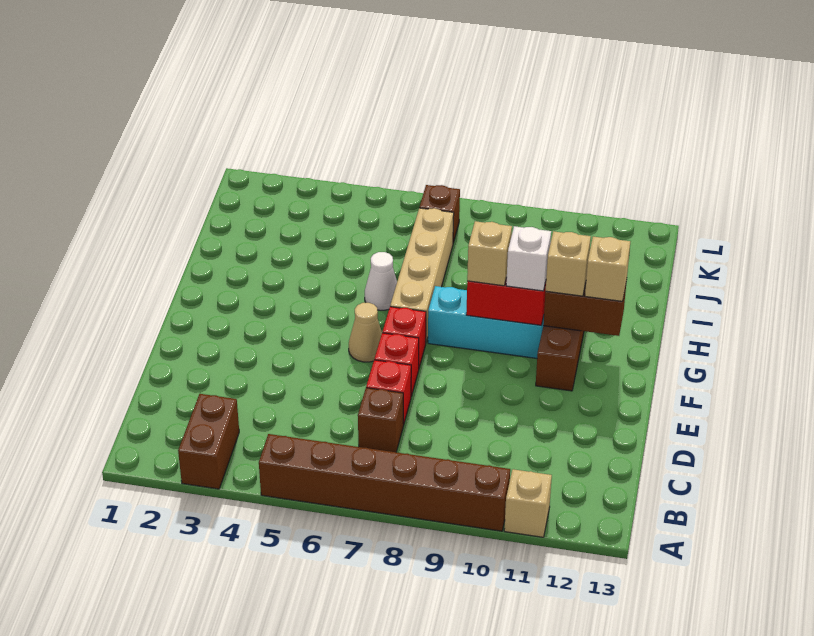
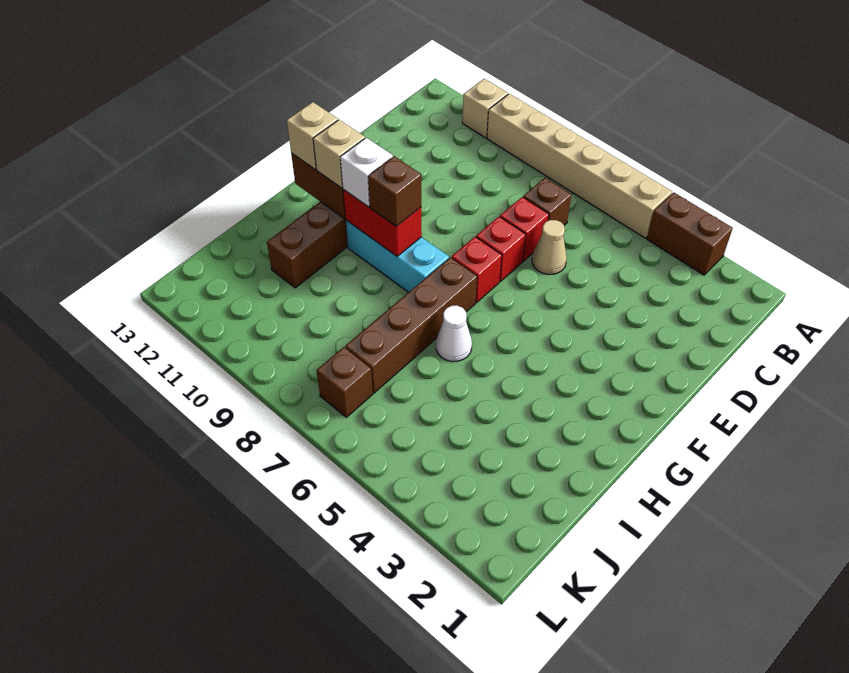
brown brick A3:B3 level 1 -> brown brick A3:A4 level 1
brown brick A5:A10 level 1 -> tan brick A5:A10 level 1
tan cone F6 level 1 -> tan cone D6 level 1
tan brick G7:J7 level 1 -> brown brick G7:J7 level 1
tan brick G9 level 3 -> brown brick G9 level 3

